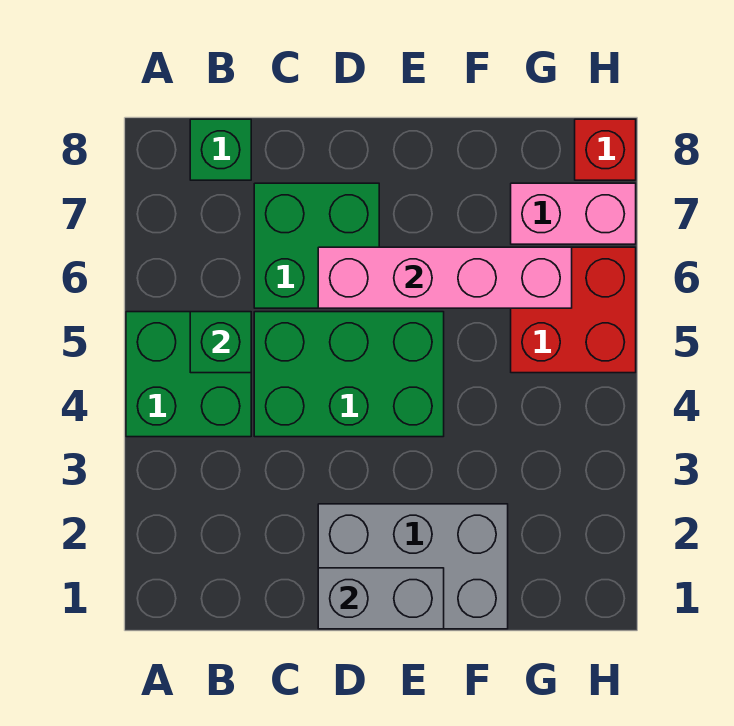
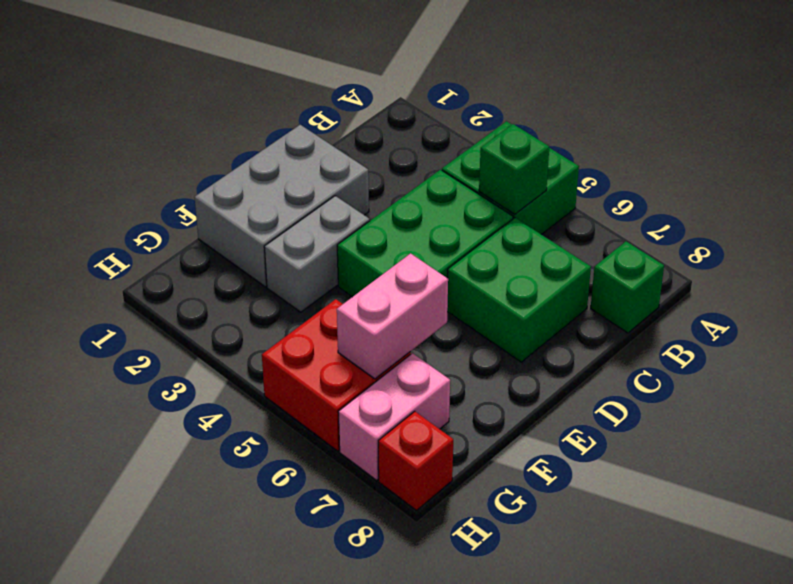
grey brick D1:E1 level 2 -> grey brick E3:F3 level 1
pink brick D6:G6 level 2 -> pink brick F6:G6 level 2

